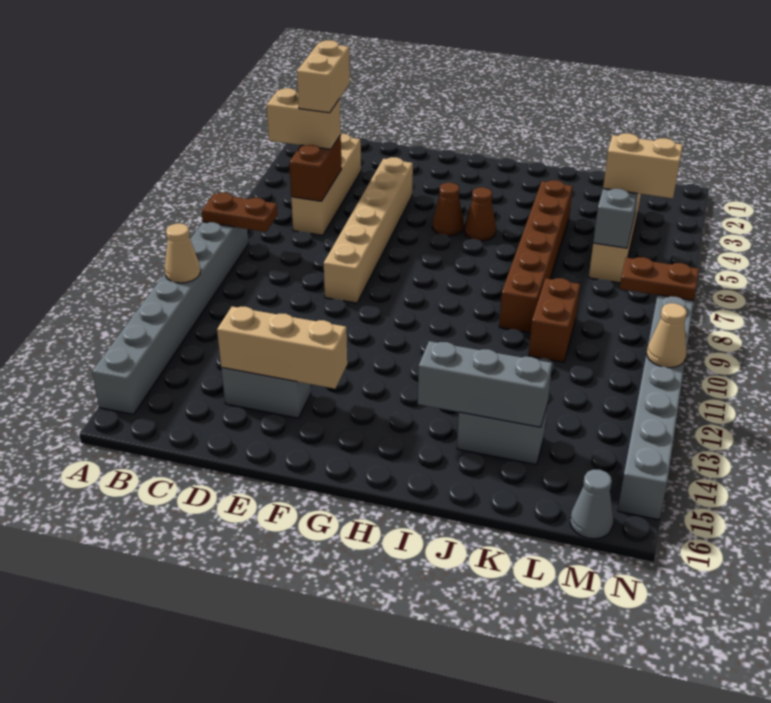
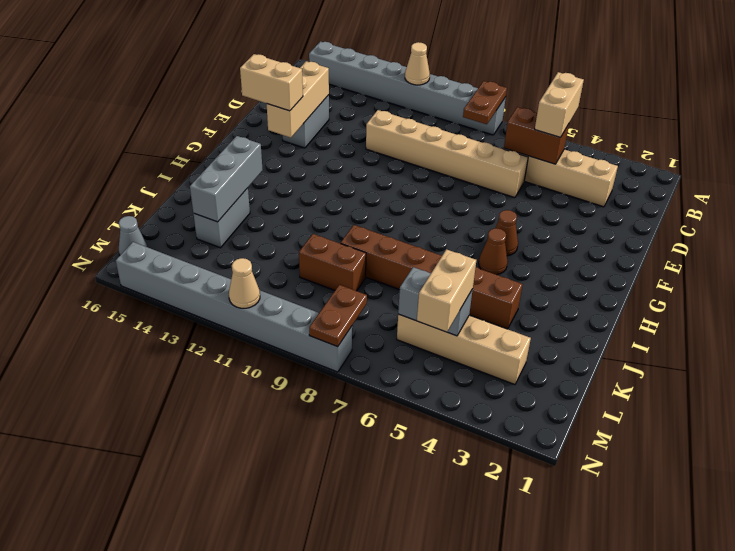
tan brick C4:C5 level 4 -> tan brick F14:F15 level 3
tan brick E4:E9 level 1 -> tan brick D6:D11 level 1

